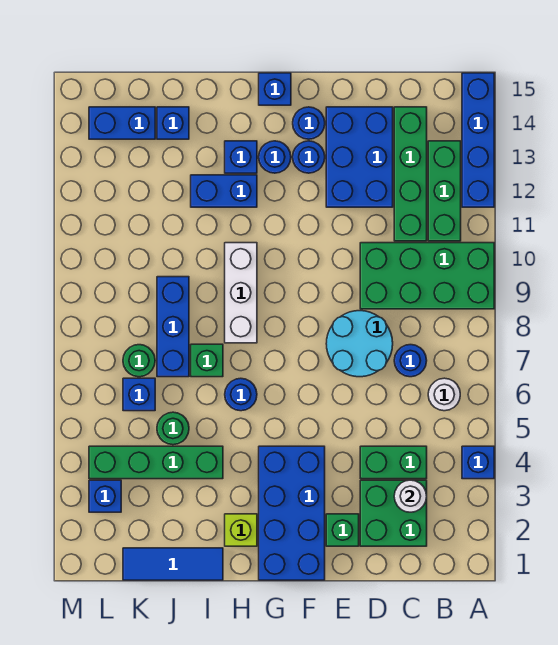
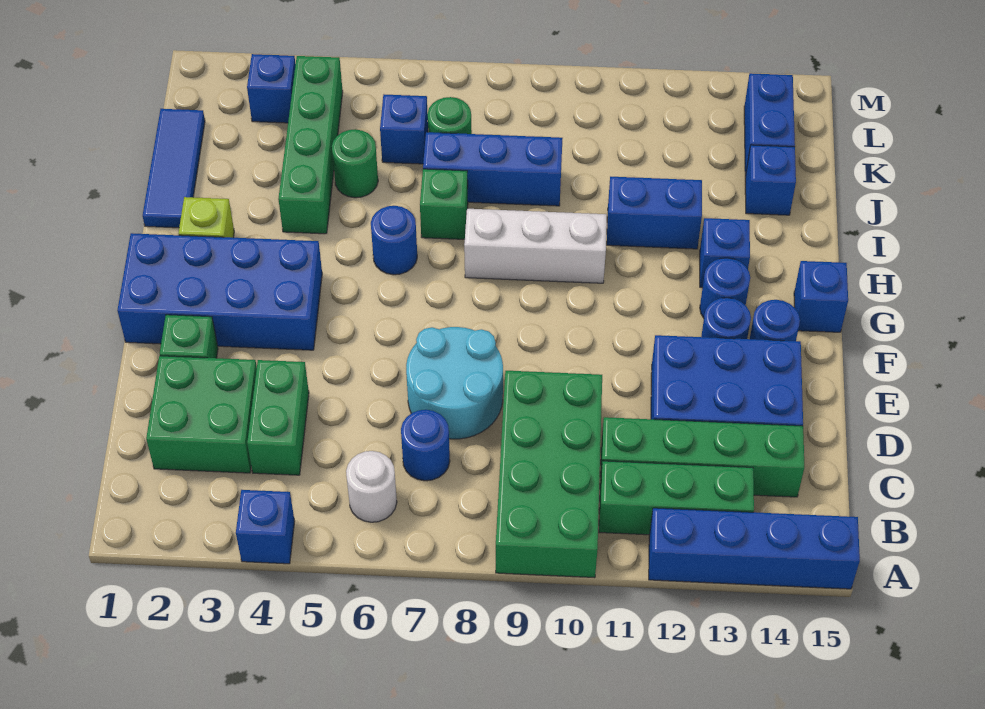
white round brick C3 level 2 -> none
blue brick H12:I12 level 1 -> blue brick I11:I12 level 1

